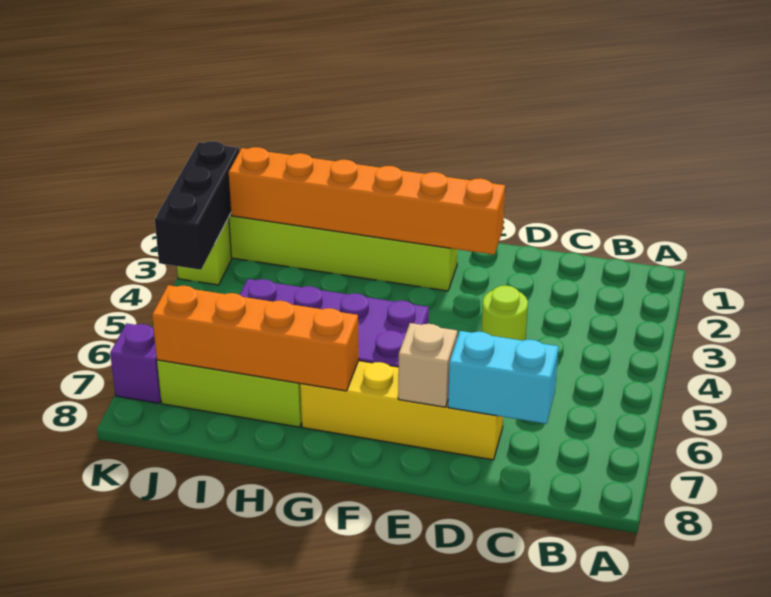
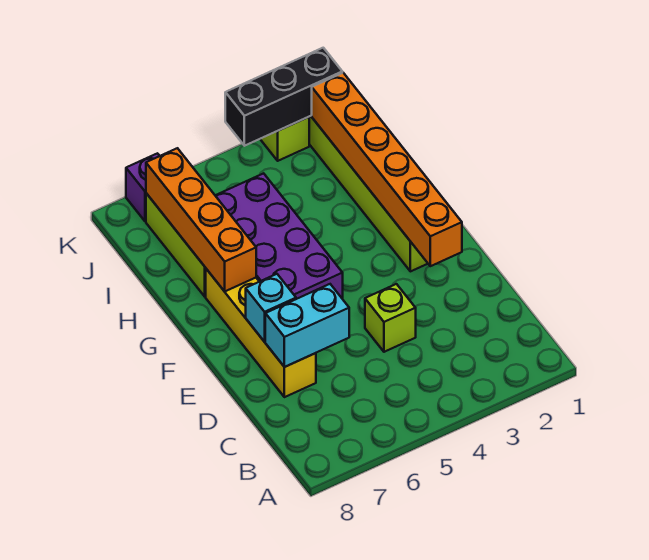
cyan brick C7:D7 level 2 -> cyan brick D6:D7 level 2
lime round brick D4 level 1 -> lime brick D4 level 1
tan brick E7 level 2 -> cyan brick E7 level 2

